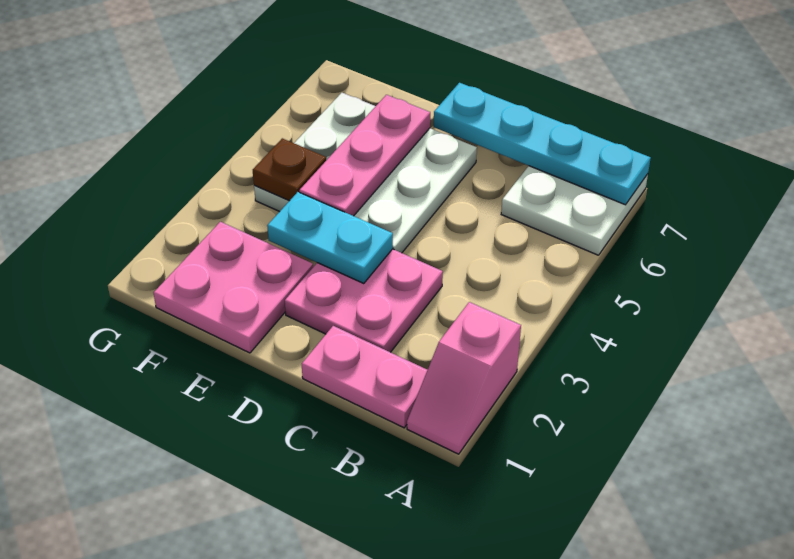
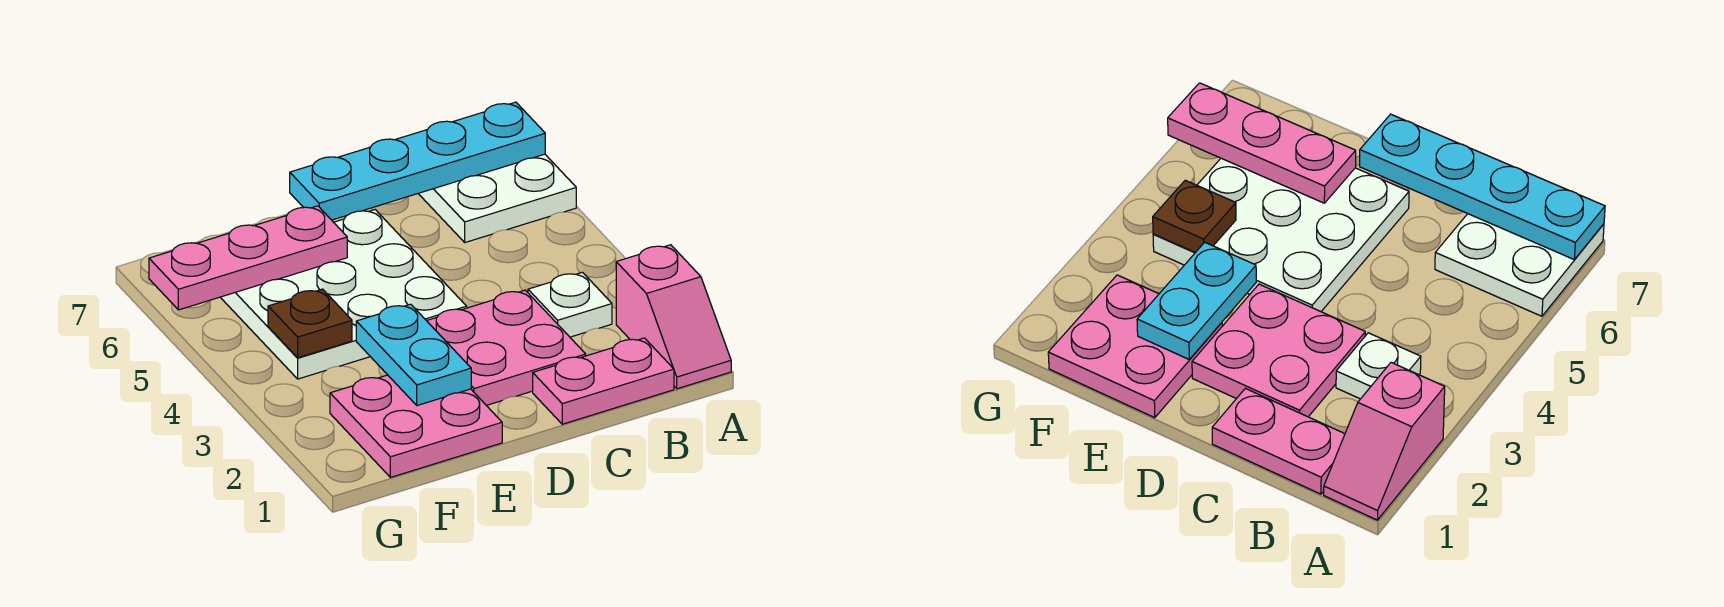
none -> white plate B3 level 1
cyan plate D3:E3 level 2 -> cyan plate E2:E3 level 2
pink plate E4:E6 level 2 -> pink plate E6:G6 level 2

